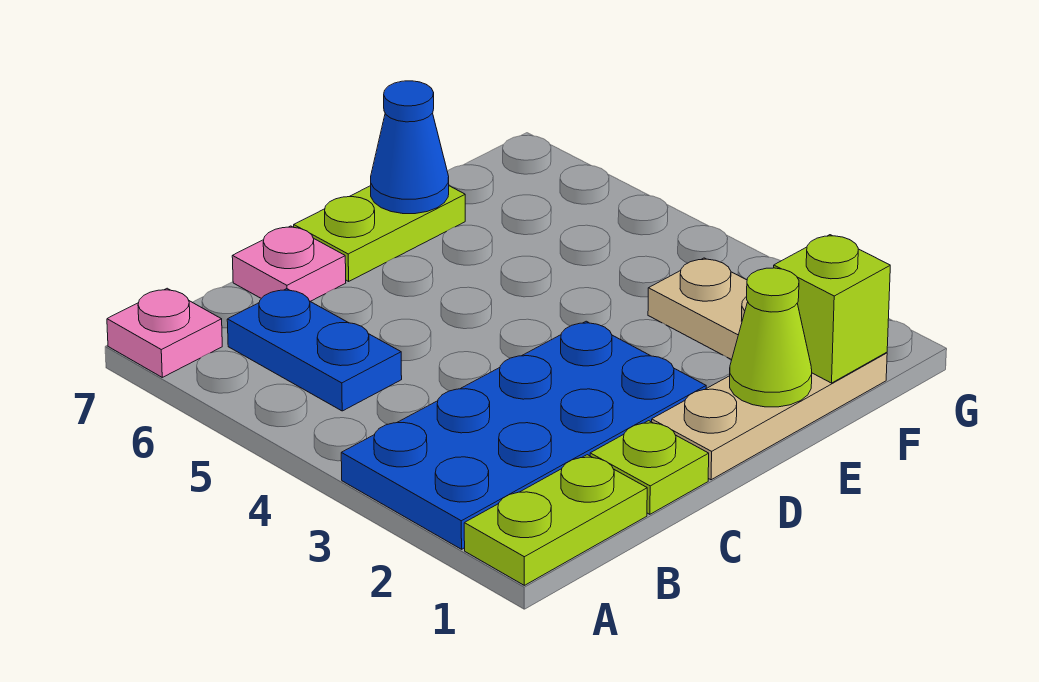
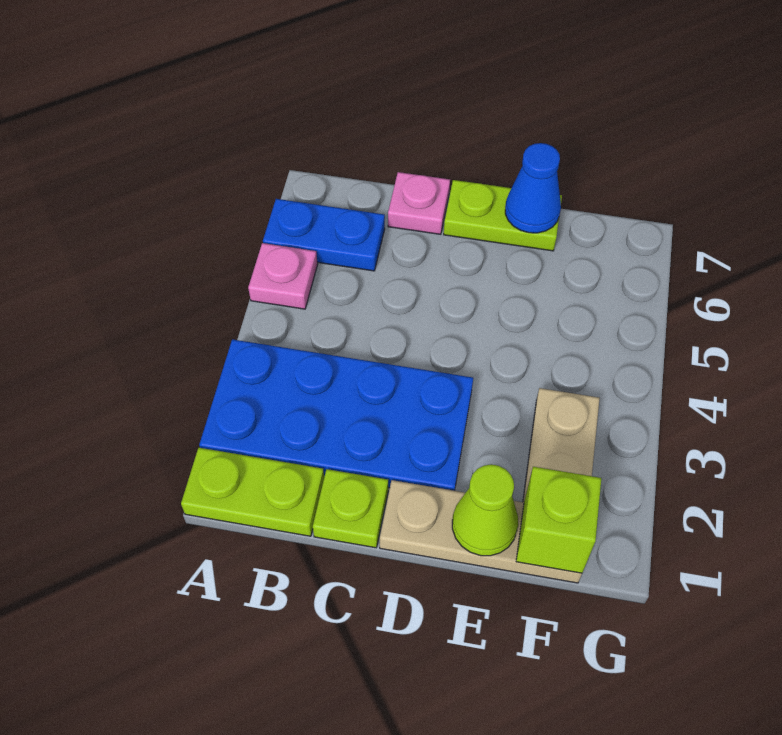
pink plate A7 level 1 -> pink plate A5 level 1
blue plate B5:B6 level 1 -> blue plate A6:B6 level 1

